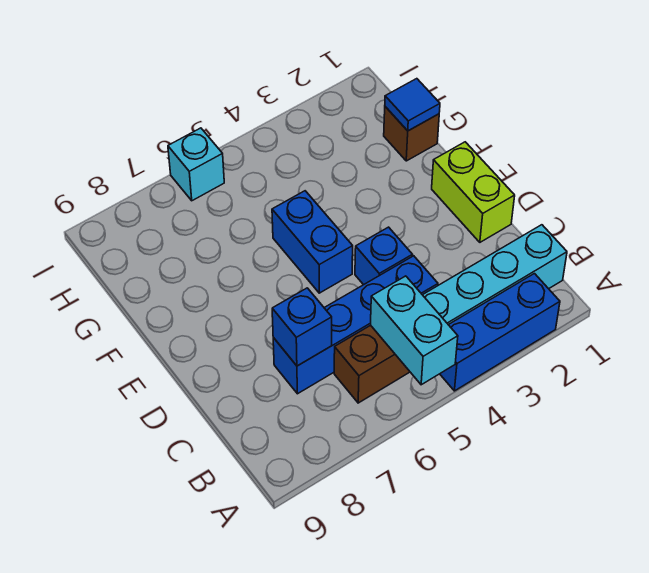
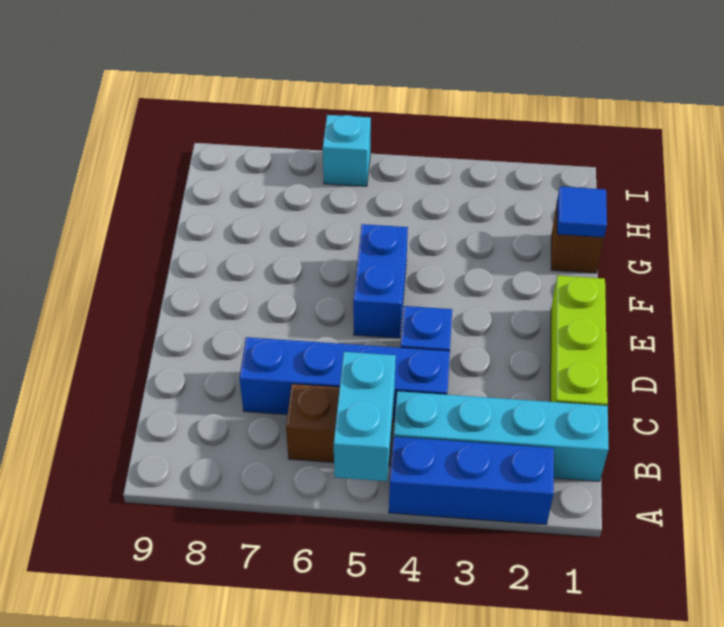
blue brick C7 level 2 -> none
lime brick D1:E1 level 1 -> lime brick C1:E1 level 1

